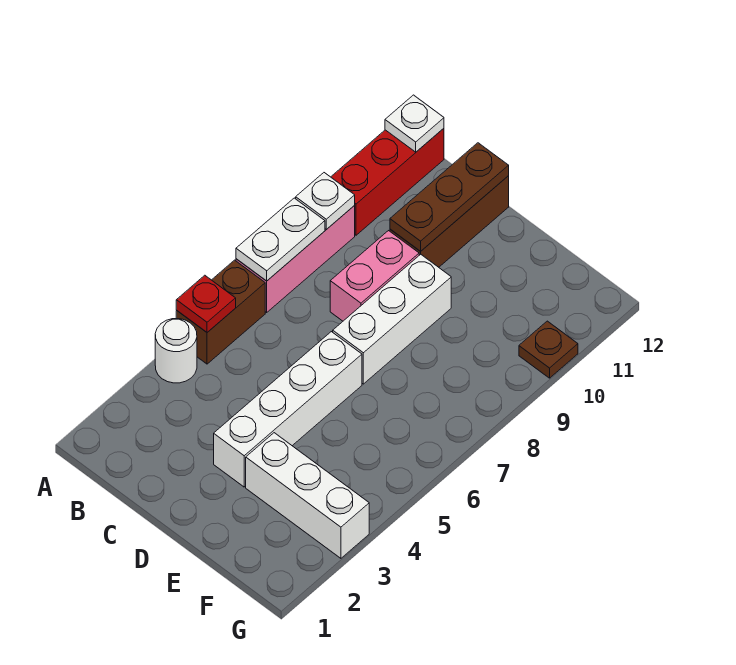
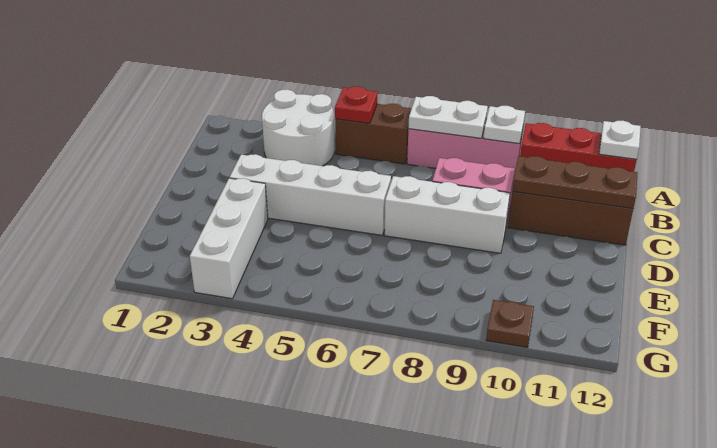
white round brick A4 level 1 -> white round brick A3:B4 level 1

